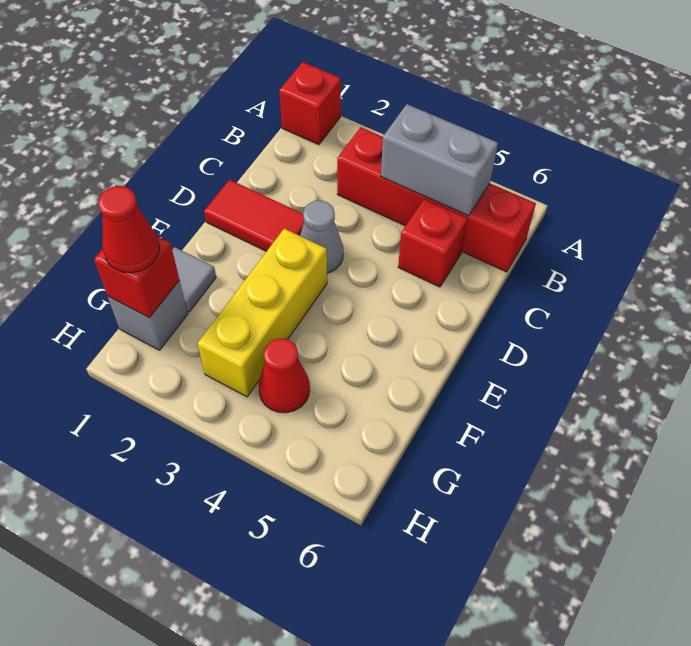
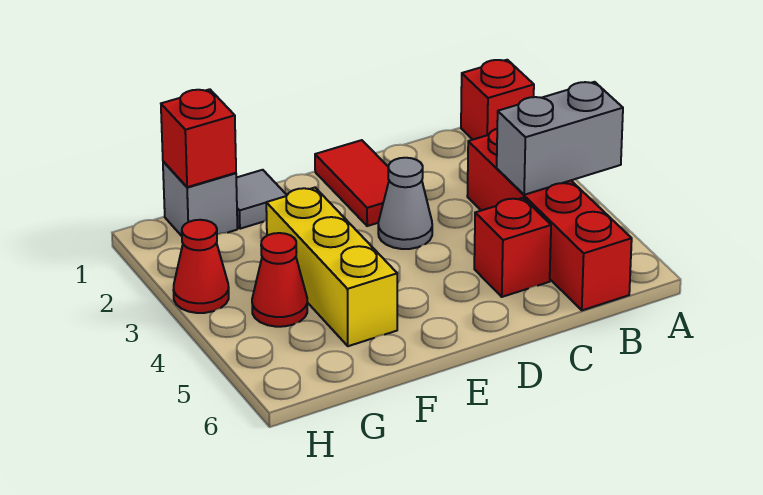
grey brick B4:B5 level 2 -> grey brick A4:B4 level 2
yellow brick E3:G3 level 1 -> yellow brick F3:F5 level 1
red cone G1 level 3 -> red cone H3 level 1

